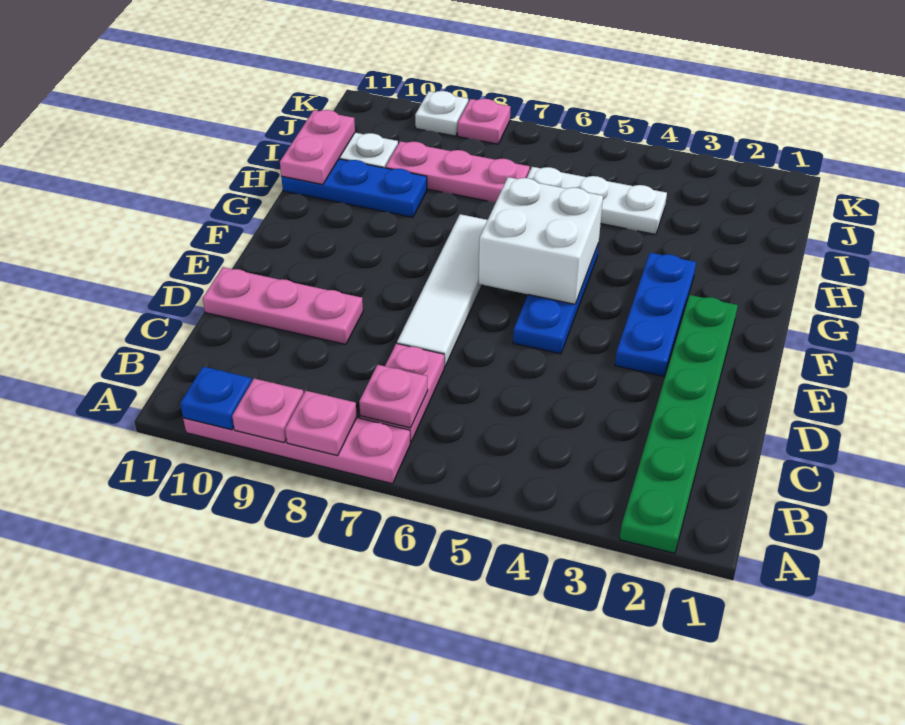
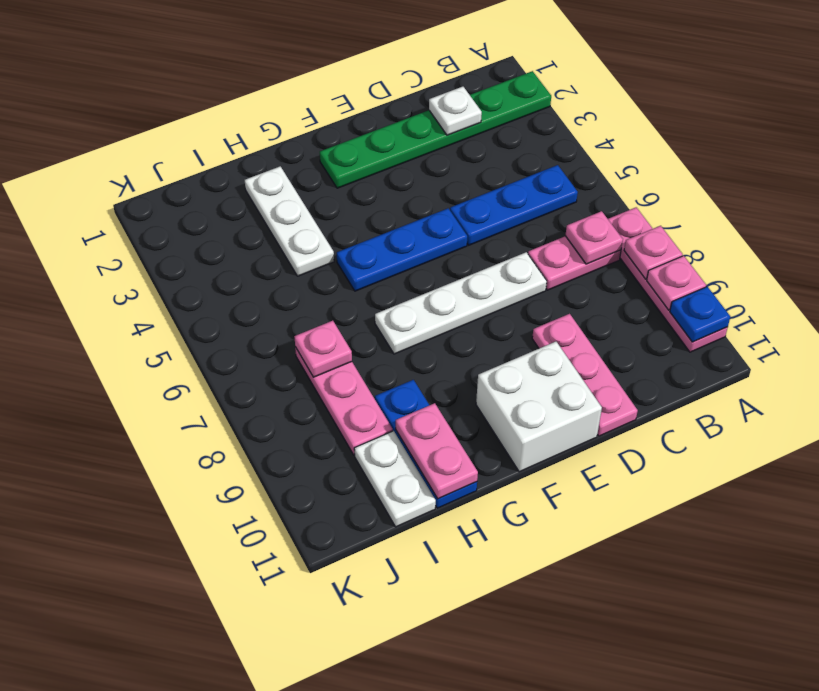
white tile D7:G7 level 1 -> white plate D7:G7 level 1
blue plate E3:G3 level 1 -> blue plate B5:D5 level 1
white brick F5:G6 level 2 -> white brick E10:F11 level 1
pink plate H11:I11 level 2 -> pink plate H10:H11 level 2
white plate I4:I6 level 1 -> white plate H2:H4 level 1
pink plate K8 level 1 -> pink plate I7 level 2
white plate K9 level 1 -> white plate C2 level 2

